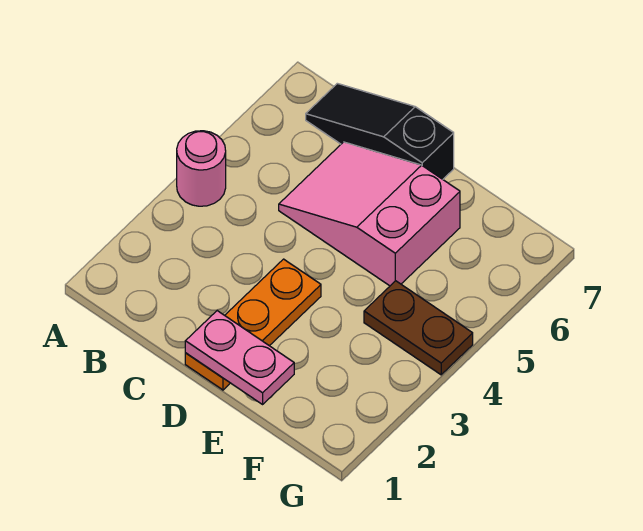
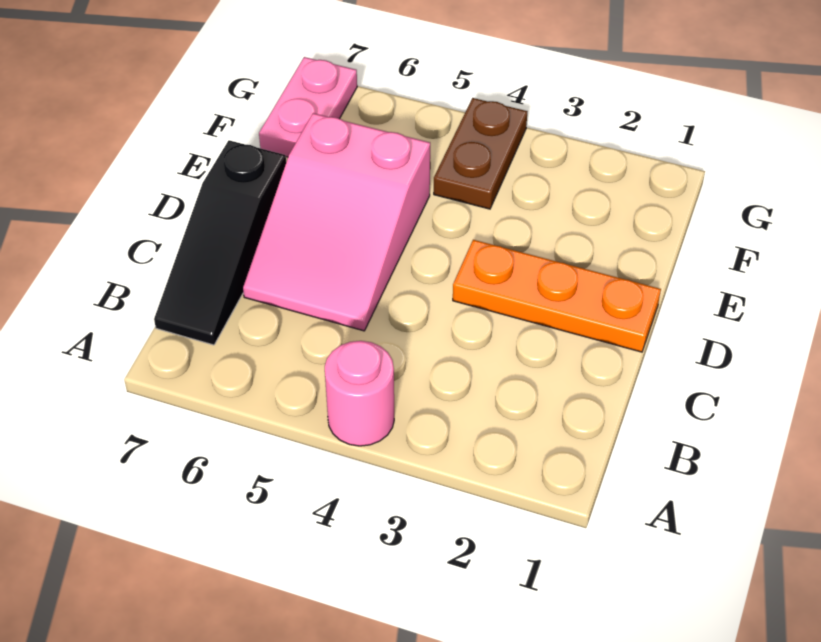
pink plate D1:E1 level 2 -> pink plate F7:G7 level 1

